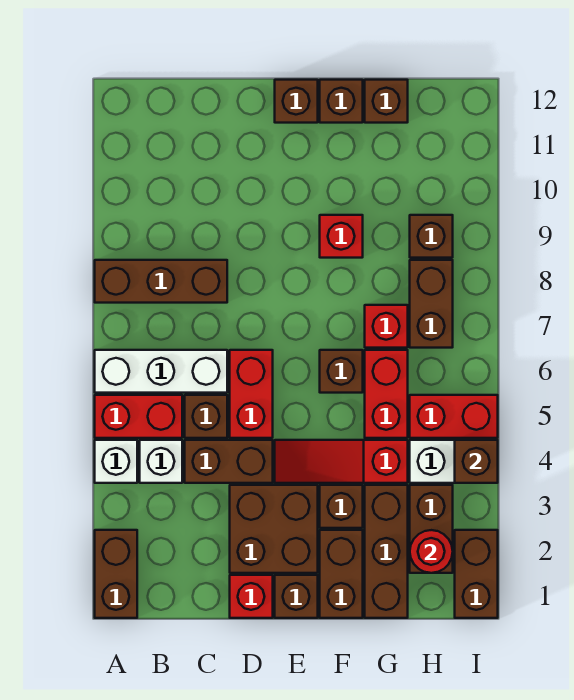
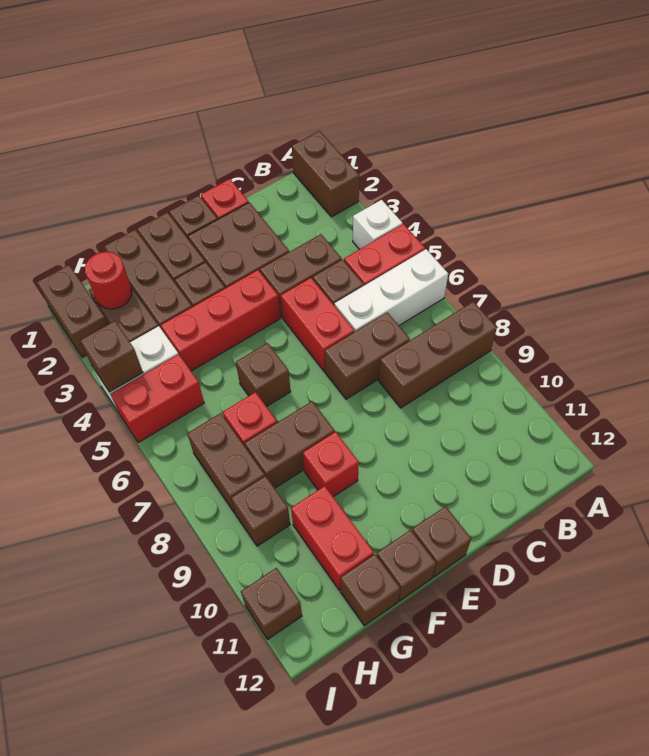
white brick B4 level 1 -> none
none -> brown brick C7:D7 level 1
red slope E4:G4 level 1 top G -> red brick E4:G4 level 1
none -> brown brick F8:G8 level 1
red brick G5:G6 level 1 -> red brick G10:G11 level 1
none -> brown brick I11 level 1

